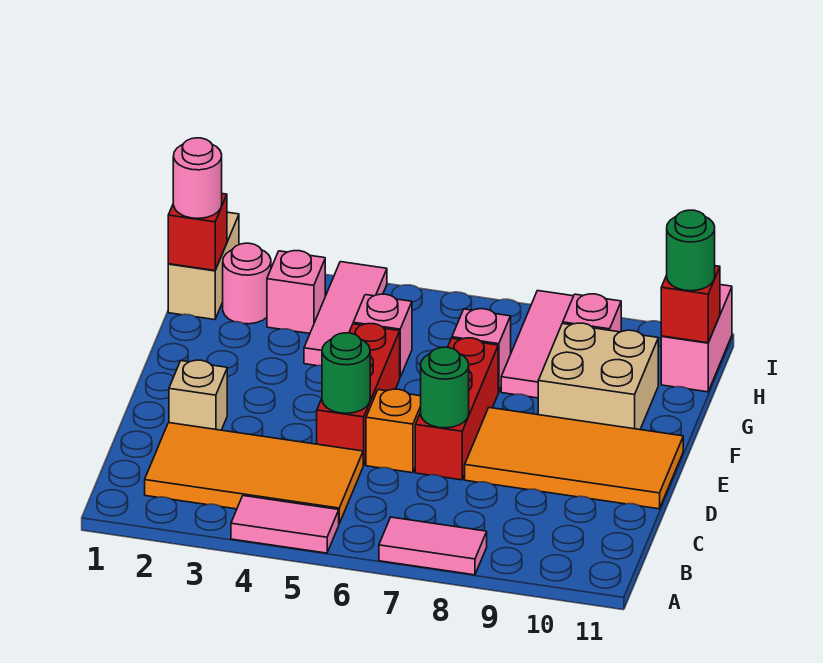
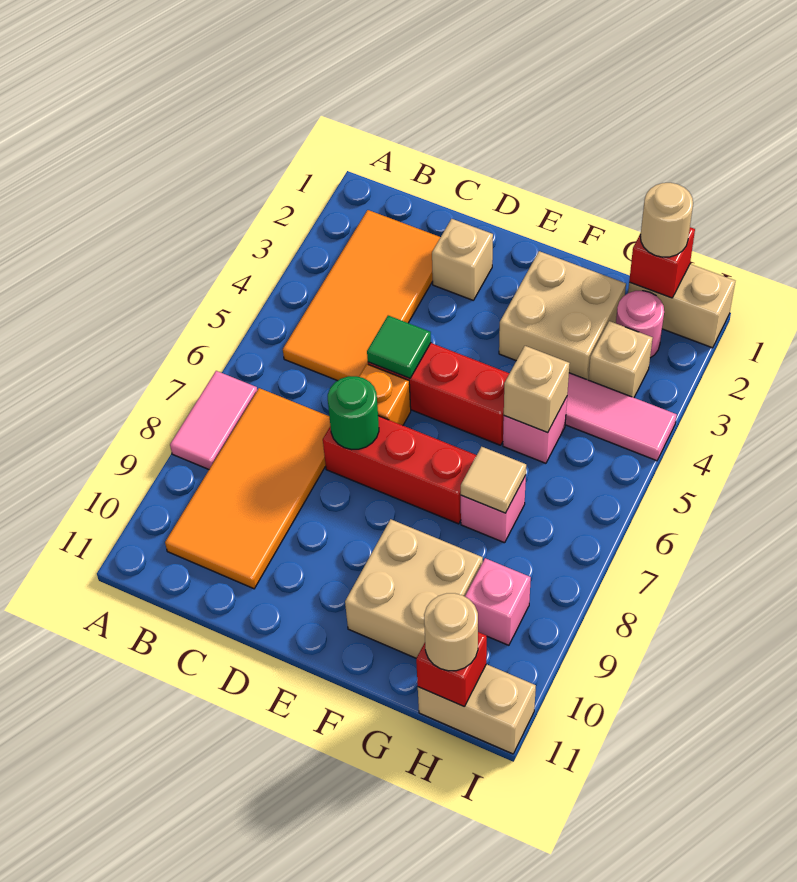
pink tile A4:A5 level 1 -> none
green round brick D5 level 2 -> green tile D5 level 2
orange tile D8:E11 level 1 -> orange tile B7:C10 level 1
none -> tan brick F2:G3 level 1
none -> tan brick G5 level 2
none -> tan tile G7 level 2
pink tile G8:I8 level 1 -> none
pink round brick H1 level 3 -> tan round brick H1 level 3
pink brick H3 level 1 -> tan brick H3 level 1
pink brick H11:I11 level 1 -> tan brick H11:I11 level 1
green round brick H11 level 3 -> tan round brick H11 level 3

